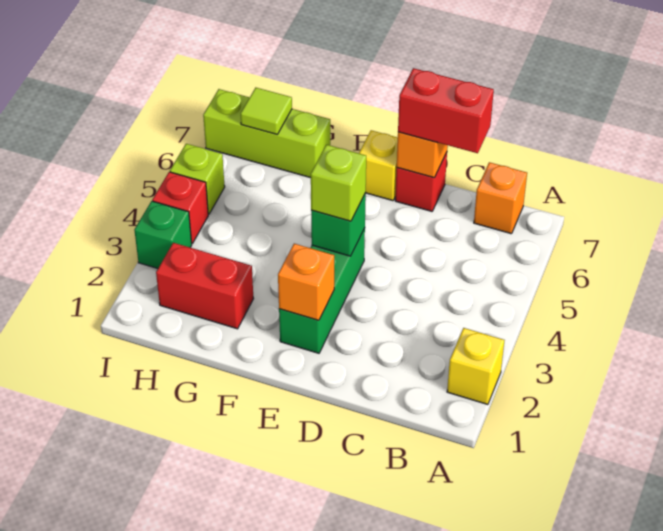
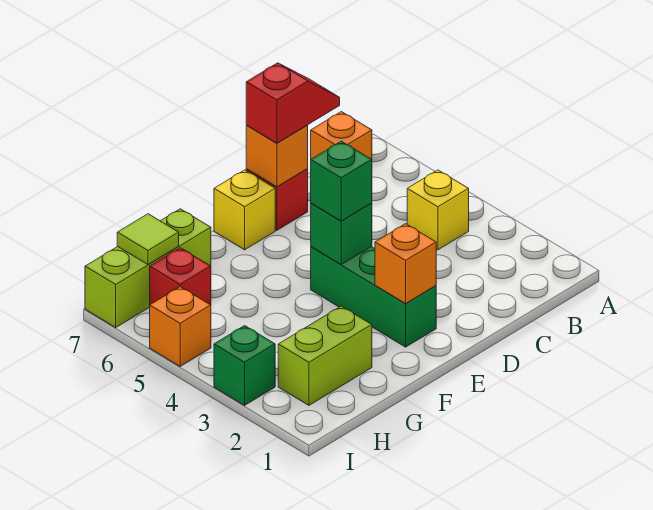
yellow brick A2 level 1 -> yellow brick B4 level 1
red brick C7:D7 level 3 -> red slope C7:D7 level 3 top D
lime brick E4 level 3 -> green brick E4 level 3
red brick G2:H2 level 1 -> lime brick G2:H2 level 1
red brick I4 level 1 -> red brick H6 level 1
lime brick I5 level 1 -> orange brick I5 level 1

